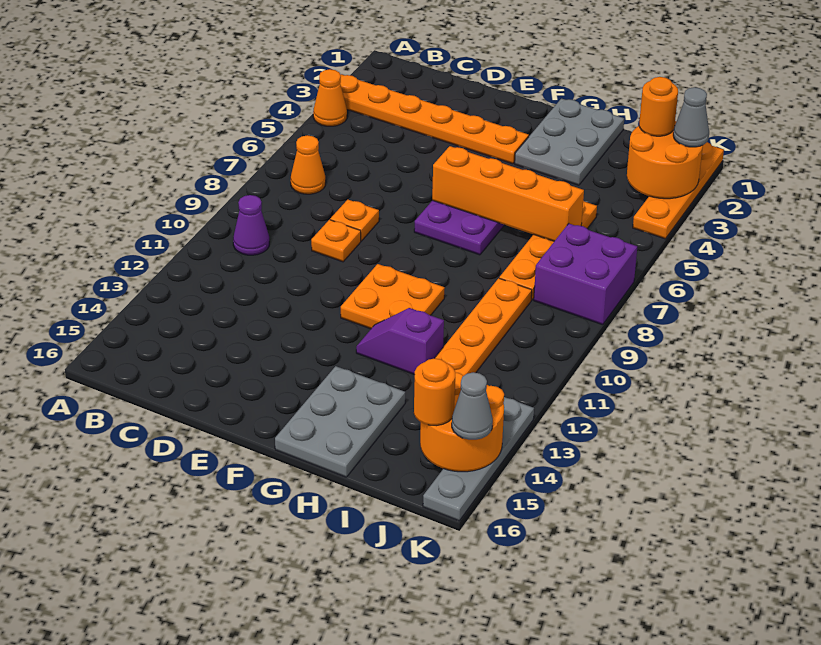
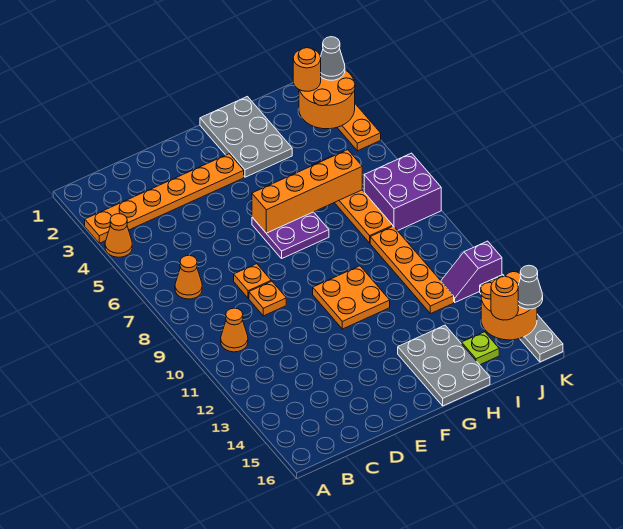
purple cone B10 level 1 -> orange cone B10 level 1
purple slope G12:H12 level 1 top H -> purple slope J12:K12 level 1 top K
none -> lime plate I15 level 1

